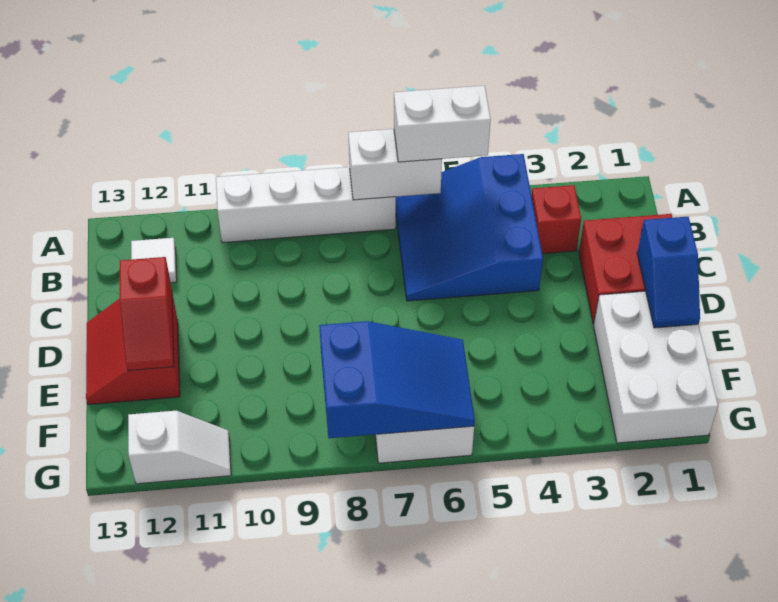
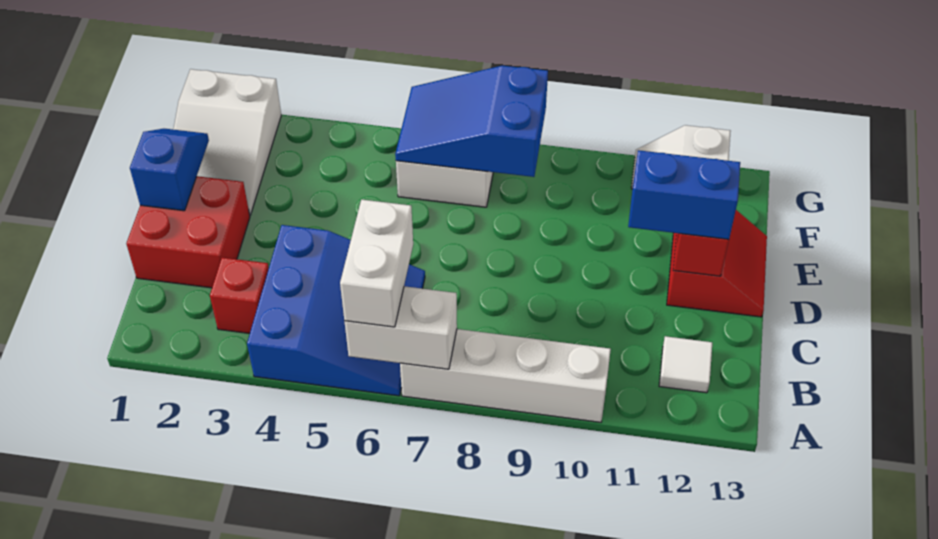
white brick A5:A6 level 3 -> white brick A6:B6 level 3
none -> blue brick D11:D12 level 3
white brick E1:G2 level 1 -> white slope E1:G2 level 1 top G

